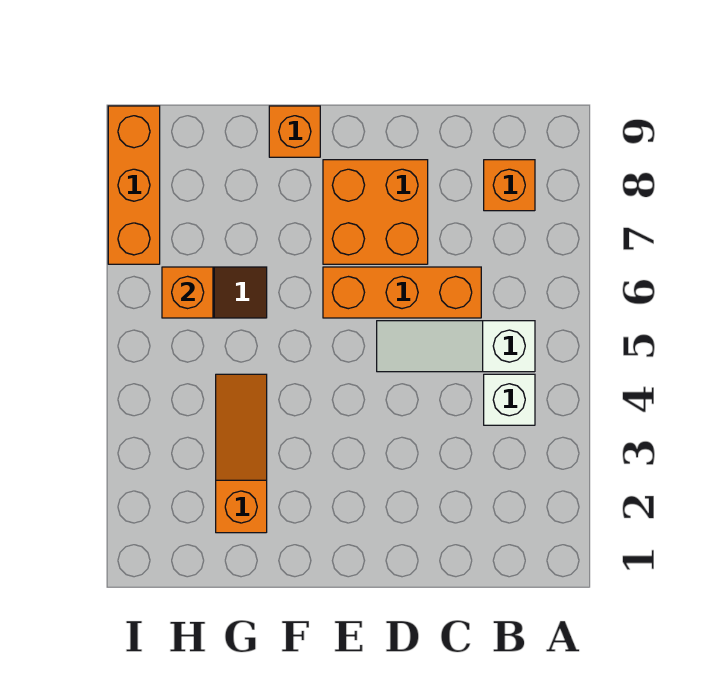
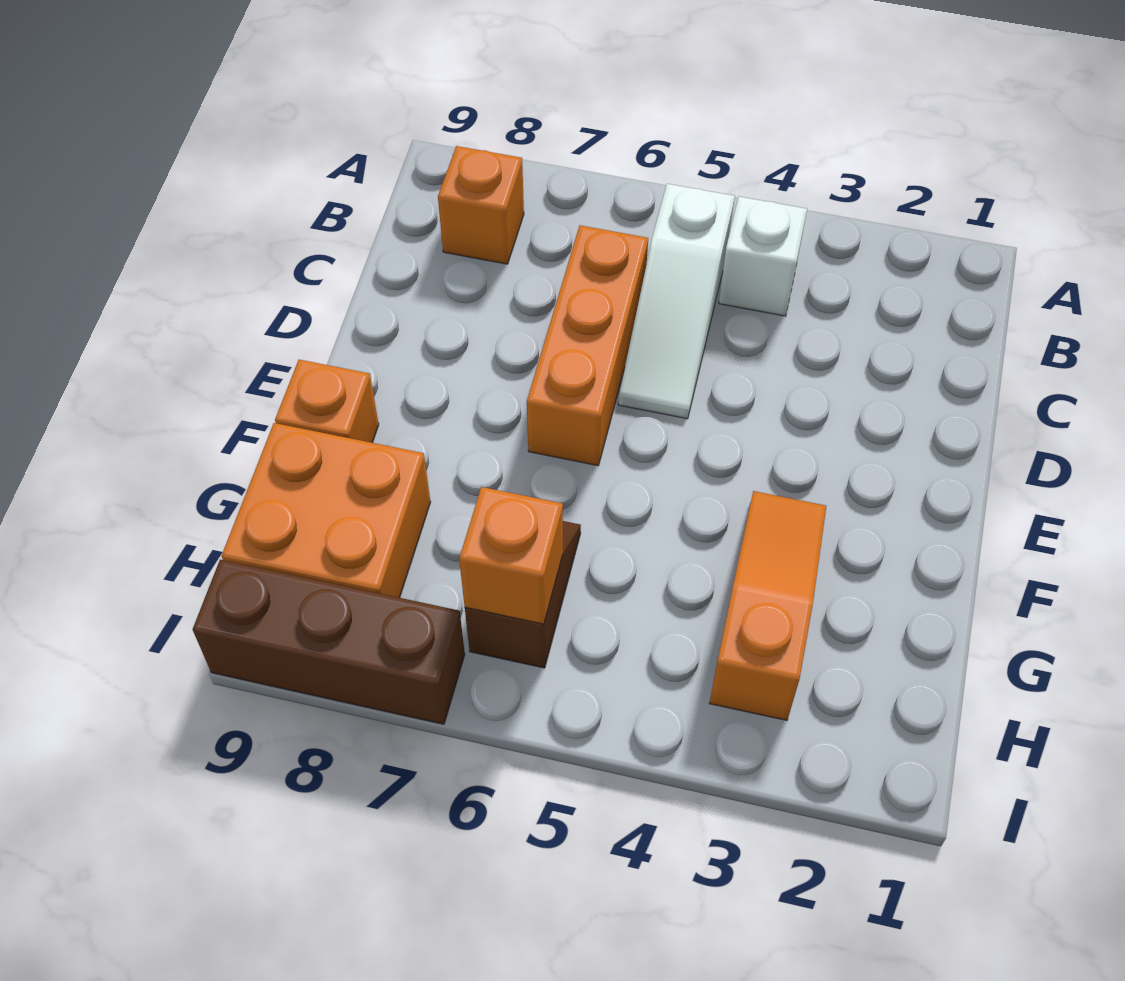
orange brick D7:E8 level 1 -> orange brick G8:H9 level 1
orange slope G2:G4 level 1 top 2 -> orange slope F3:H3 level 1 top H
orange brick I7:I9 level 1 -> brown brick I7:I9 level 1

